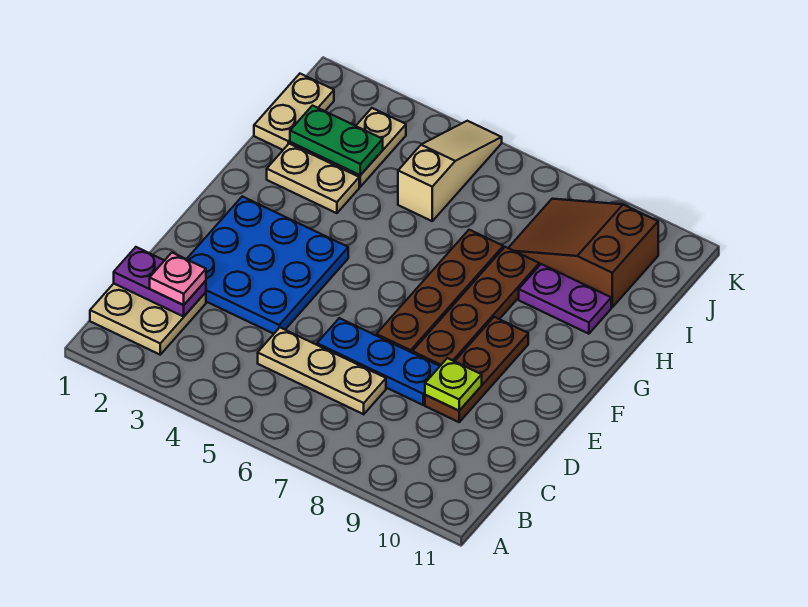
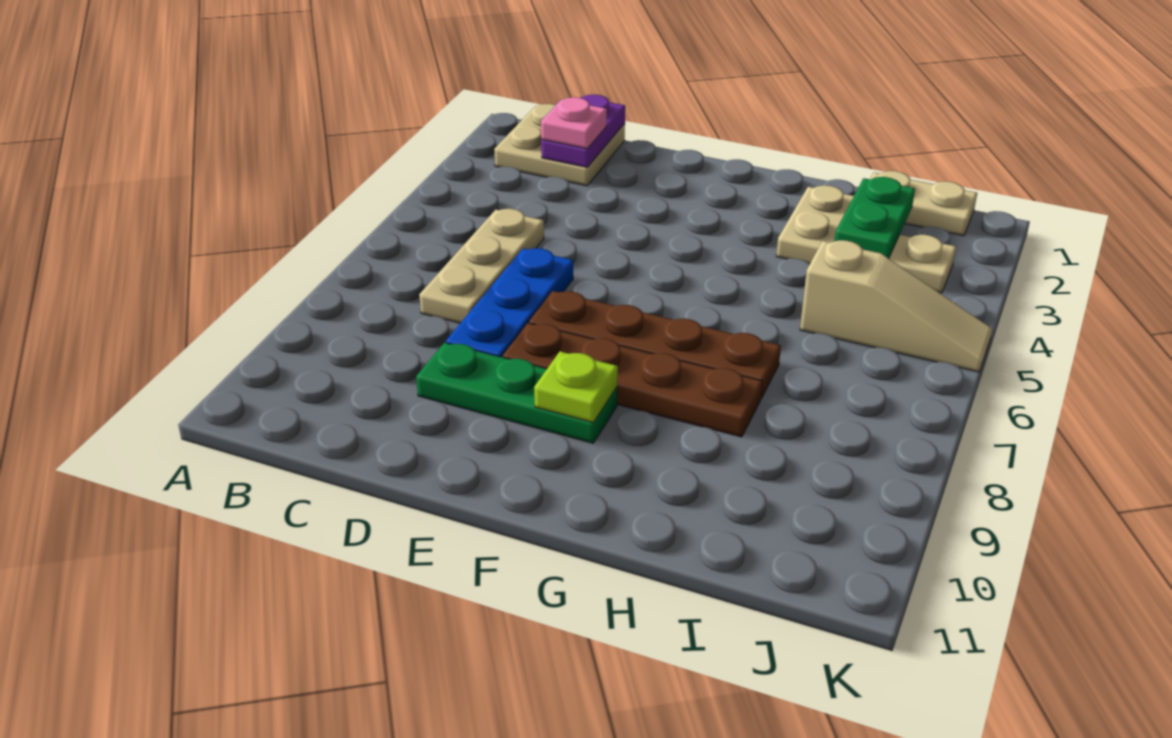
blue plate D2:F4 level 1 -> none
brown plate D9:F9 level 1 -> green plate D9:F9 level 1
lime plate D9 level 2 -> lime plate F9 level 2
purple plate H9:H10 level 1 -> none
brown slope I8:J10 level 1 top 10 -> none

